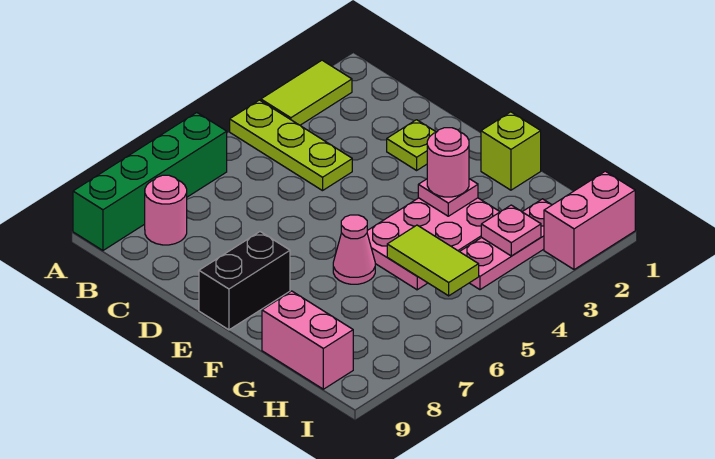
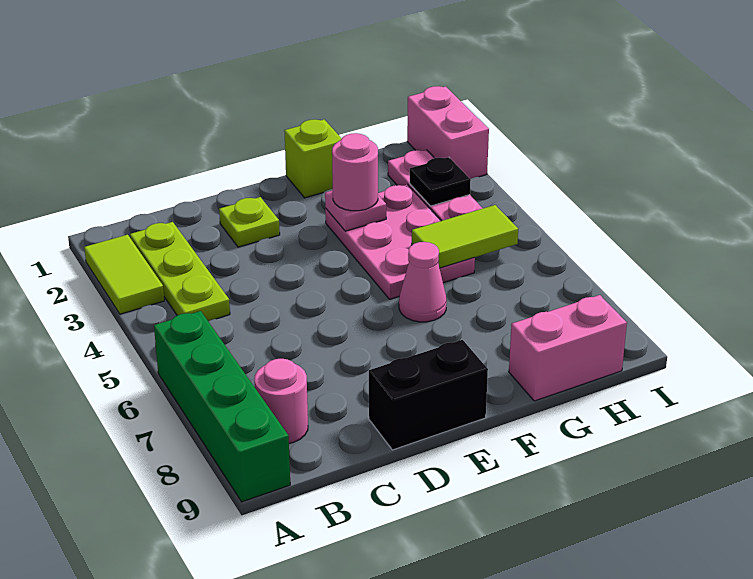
lime plate A4:C4 level 1 -> lime plate B2:B4 level 1
black brick E8:E9 level 1 -> black brick D9:E9 level 1
pink plate H3 level 2 -> black plate H3 level 2

